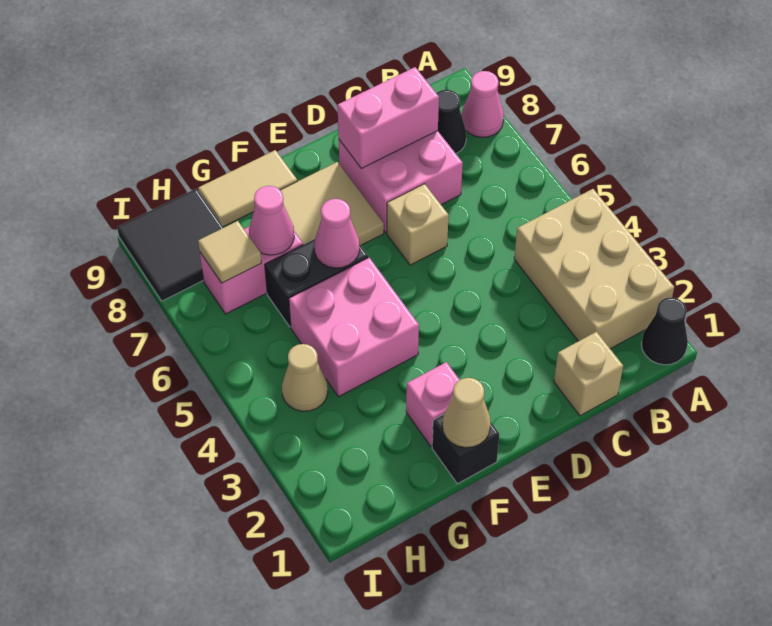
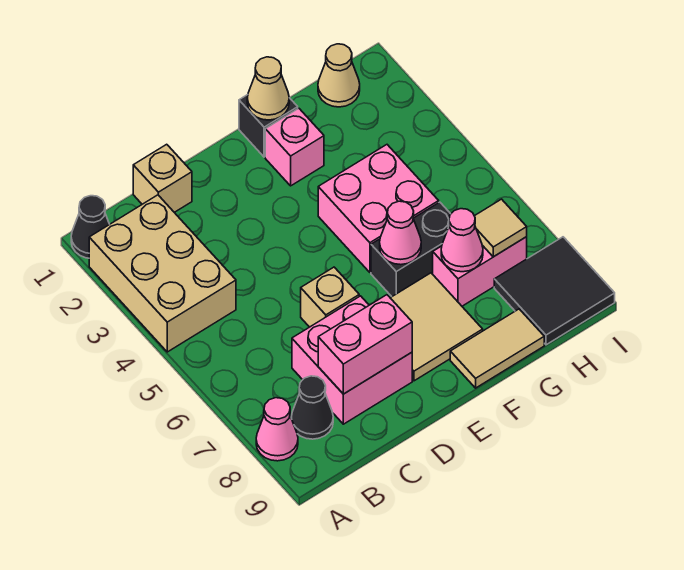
tan cone H4 level 1 -> tan cone H1 level 1

